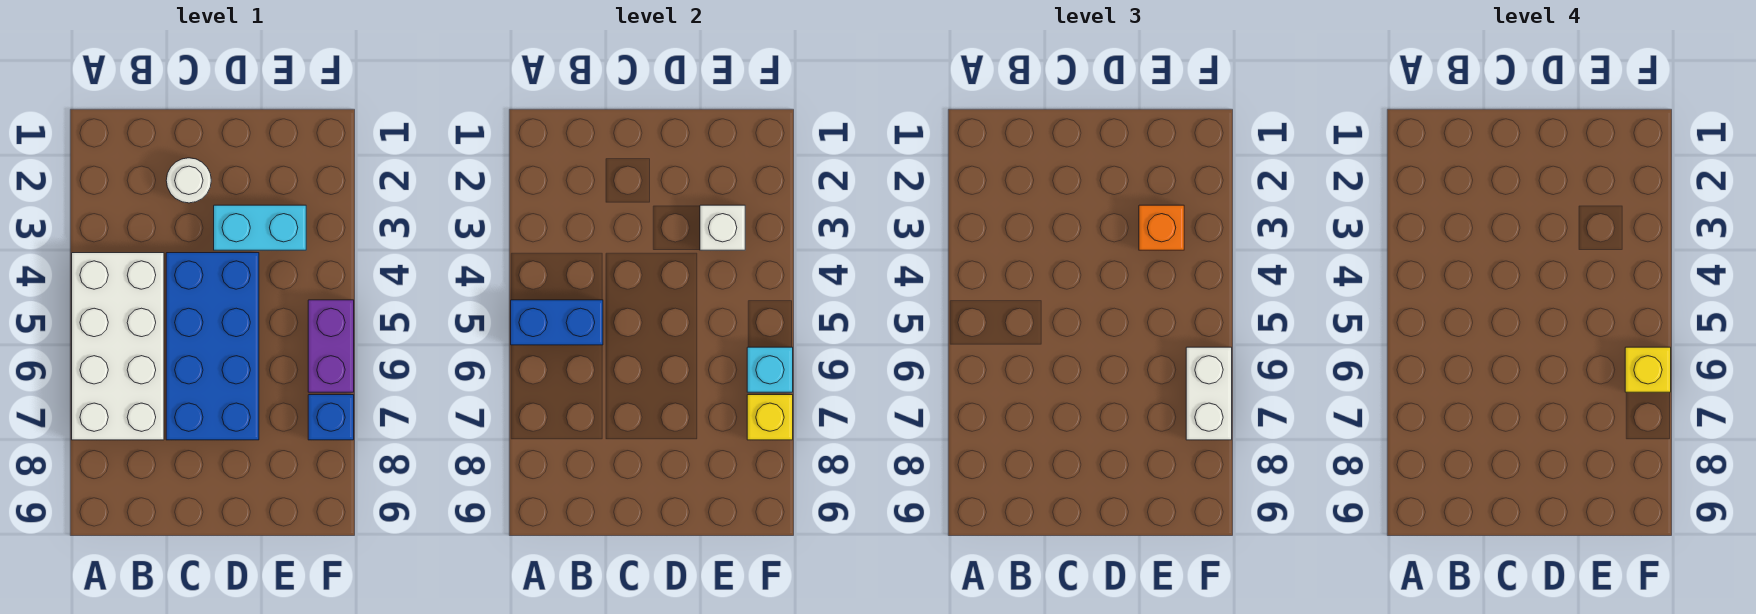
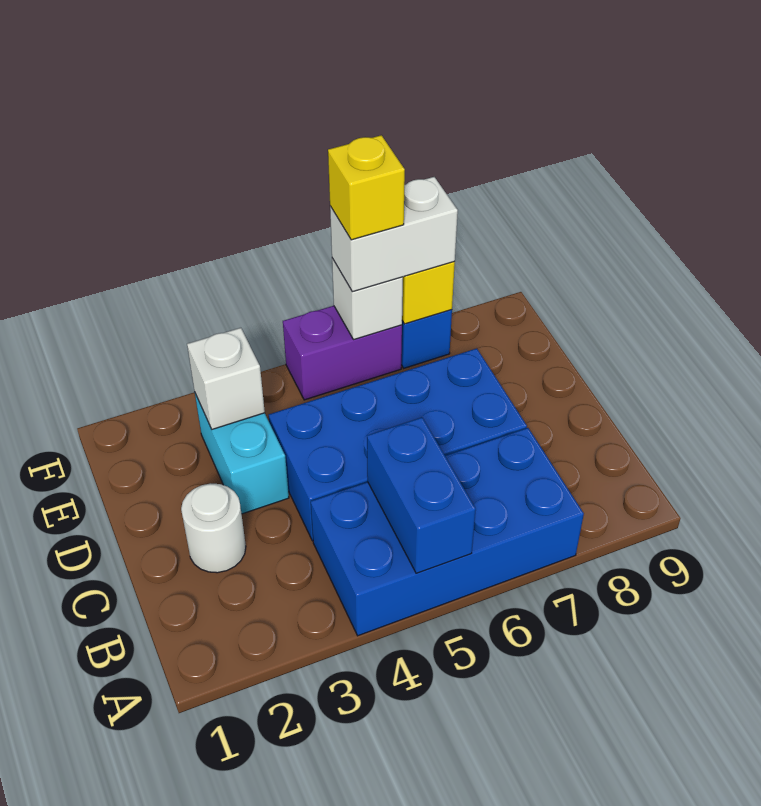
white brick A4:B7 level 1 -> blue brick A4:B7 level 1
orange brick E3 level 3 -> none
cyan brick F6 level 2 -> white brick F6 level 2

